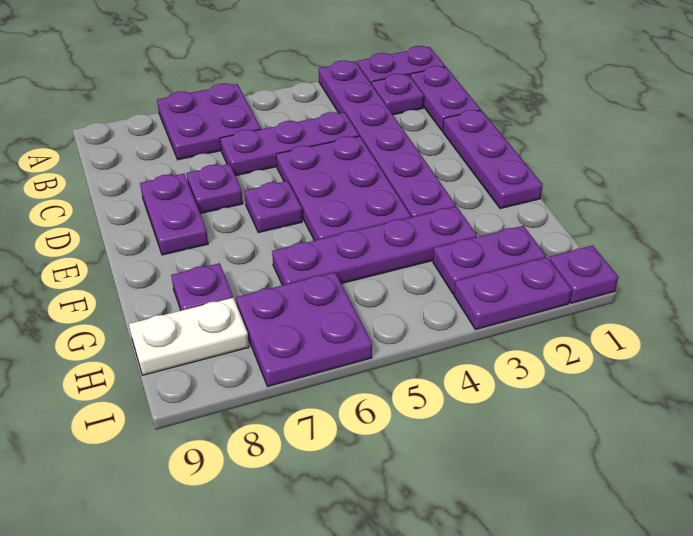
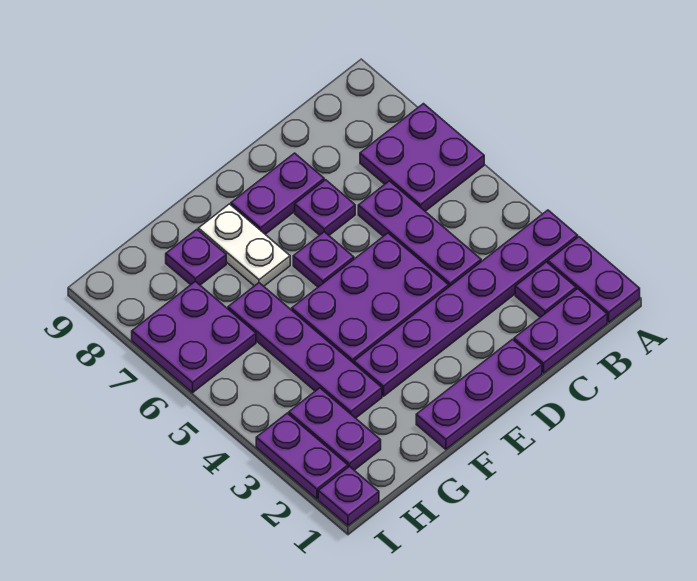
white plate H8:H9 level 1 -> white plate F7:F8 level 1

